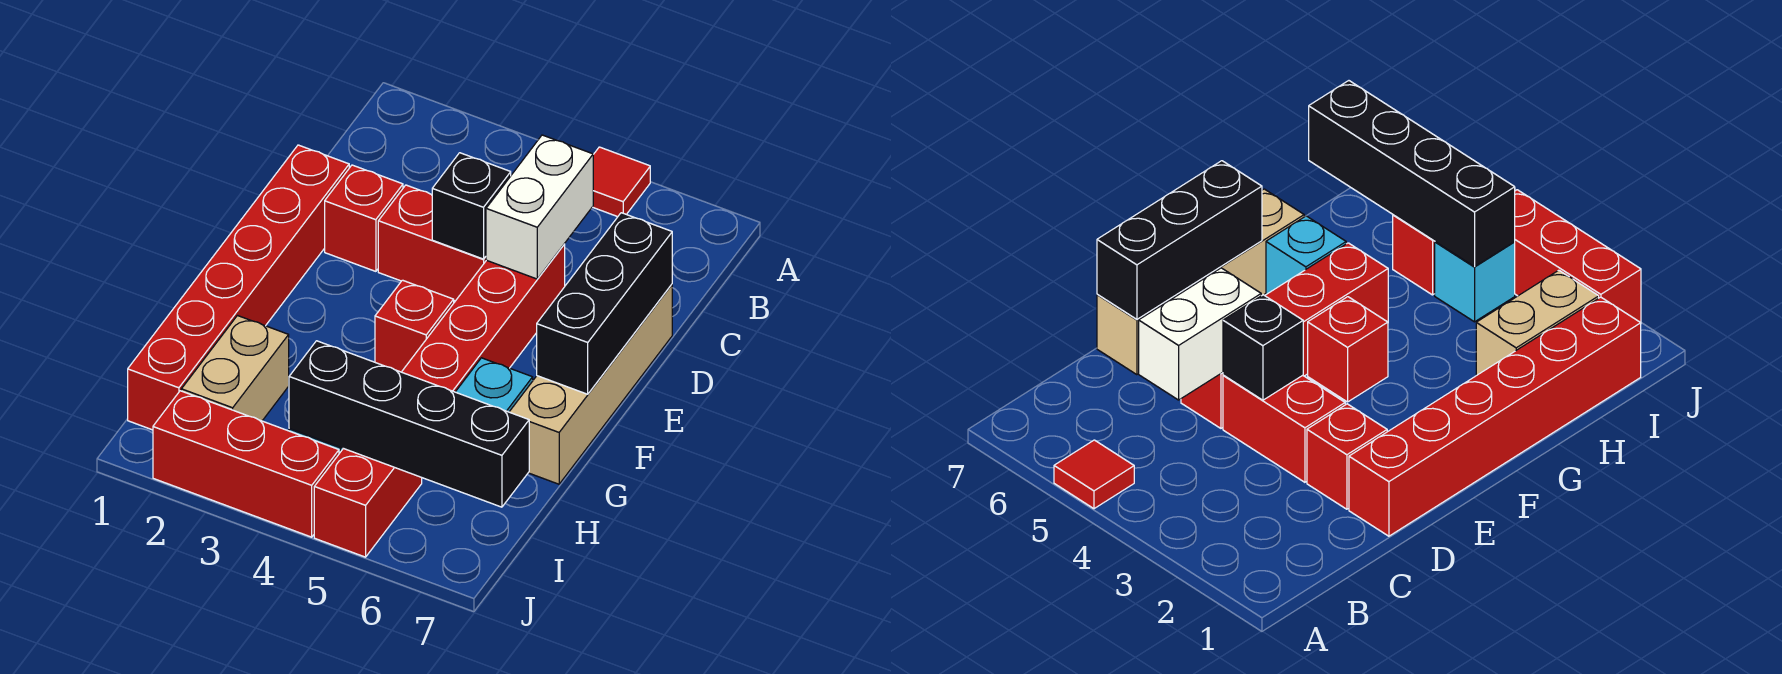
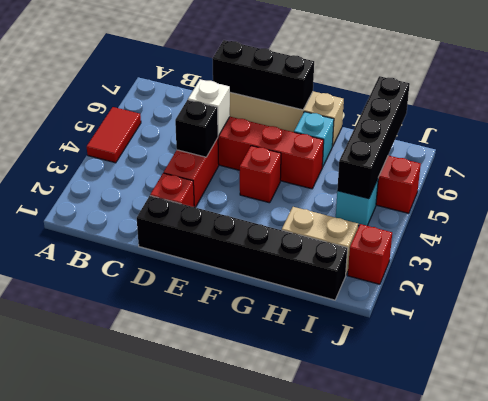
red tile A5 level 1 -> red tile A4:A5 level 1
white brick C5:D5 level 2 -> white brick D5 level 2
red brick D1:I1 level 1 -> black brick D1:I1 level 1
red brick J2:J4 level 1 -> red brick J2 level 1

